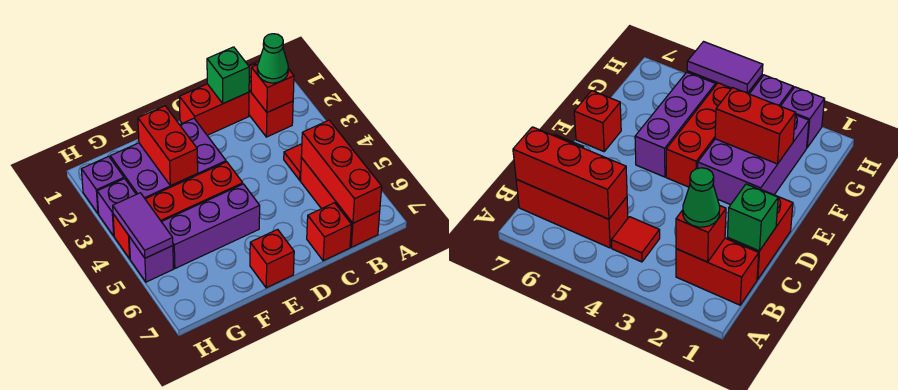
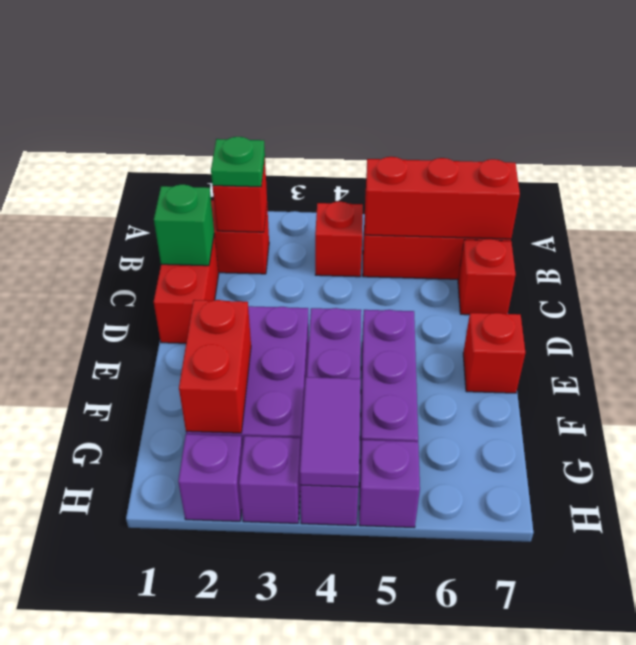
green cone B2 level 3 -> green plate B2 level 3
red tile B4 level 1 -> red brick B4 level 1
red brick E4:H4 level 1 -> purple brick E4:H4 level 1
red brick F2:F3 level 2 -> red brick F2:G2 level 2
purple tile H4:H5 level 2 -> purple tile G4:H4 level 2

